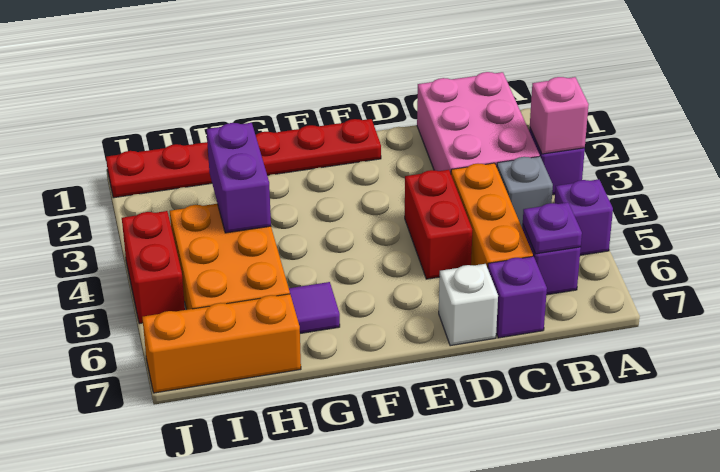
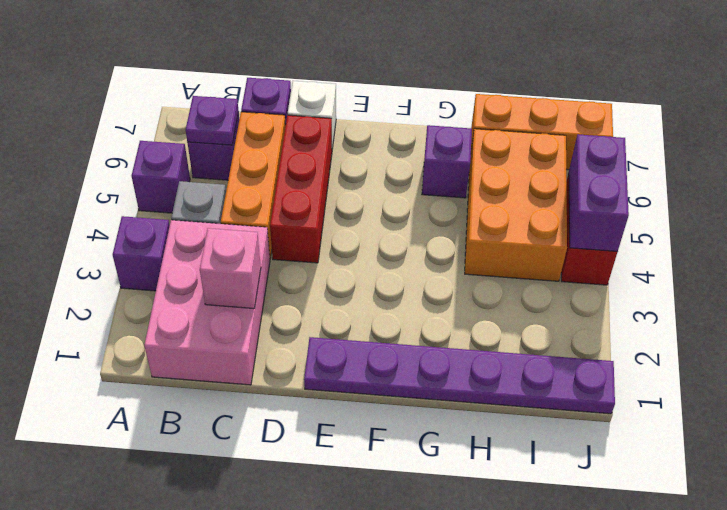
pink brick A3 level 2 -> pink brick C2 level 2
red brick D4:D5 level 1 -> red brick D4:D6 level 1
red plate E1:J1 level 1 -> purple plate E1:J1 level 1
purple tile G6 level 1 -> purple brick G6 level 1
purple brick H3:H4 level 2 -> purple brick J4:J5 level 2

